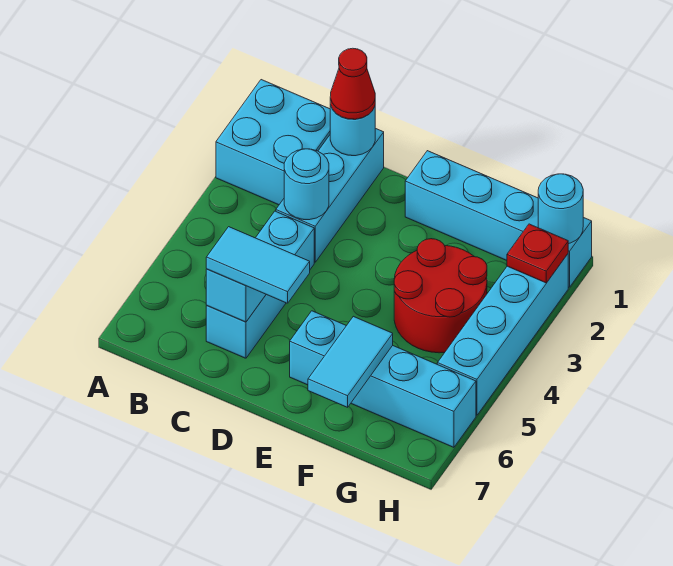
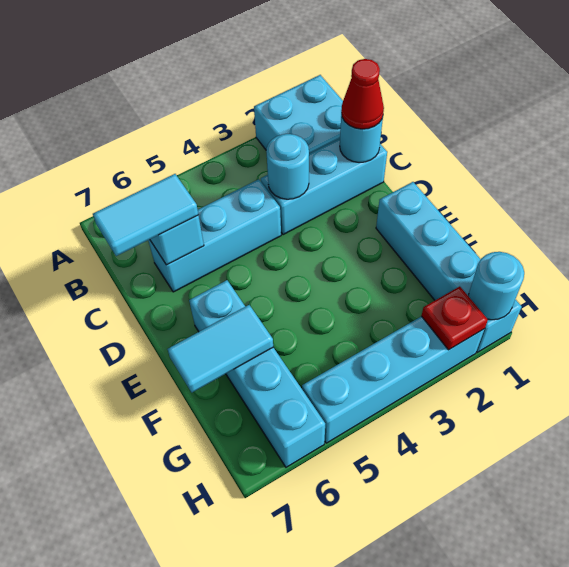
cyan tile C6:D6 level 3 -> cyan tile C6:C7 level 3
red round brick F3:G4 level 1 -> none

